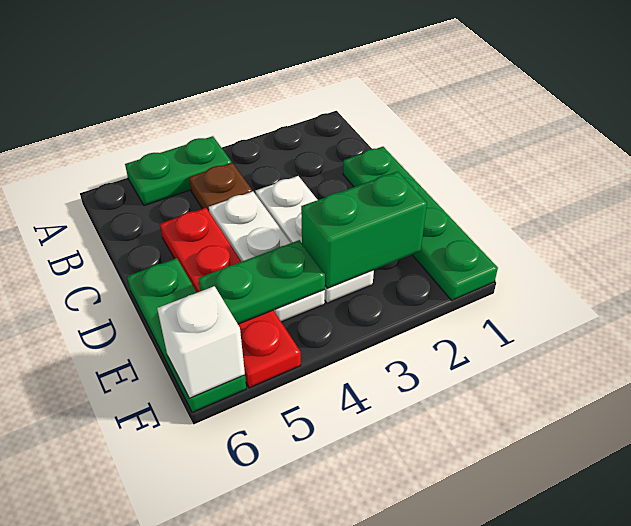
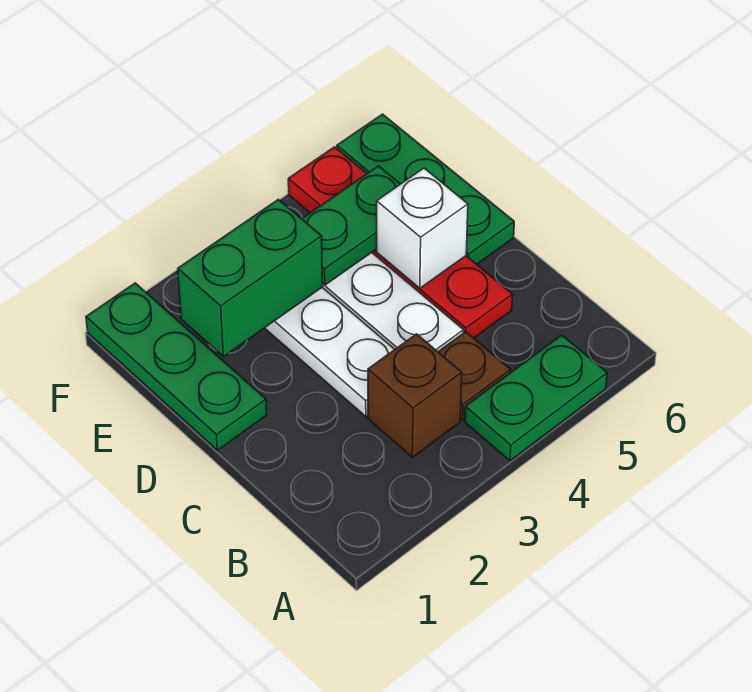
none -> brown brick B3 level 1
green plate C1:F1 level 1 -> green plate D1:F1 level 1
white brick F6 level 2 -> white brick D5 level 2

